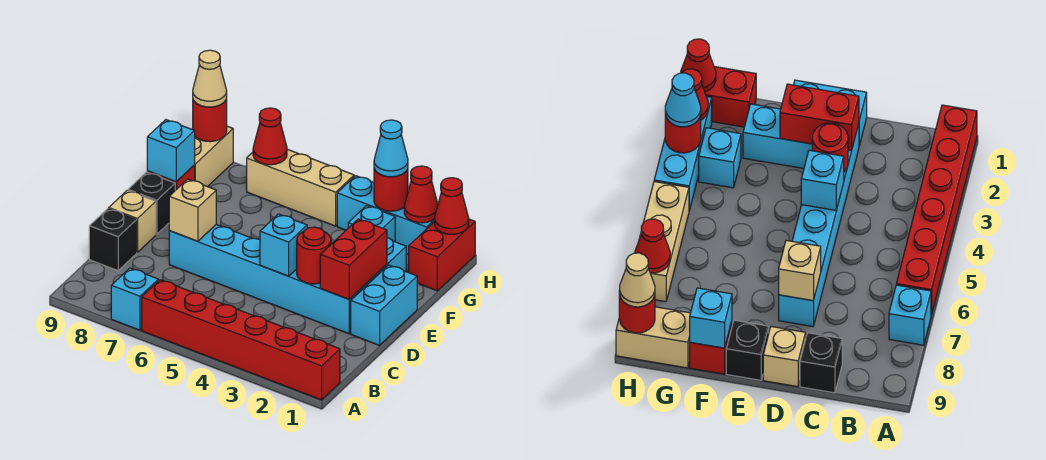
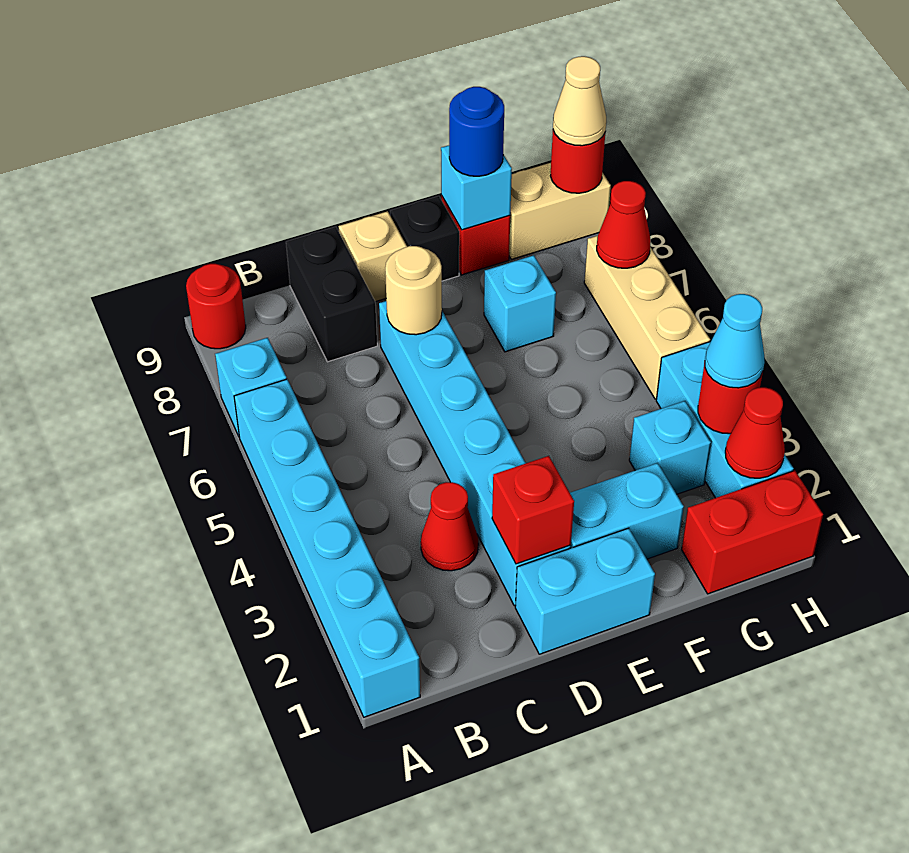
red brick A1:A6 level 1 -> cyan brick A1:A6 level 1
black brick C9 level 1 -> black brick C8:C9 level 1
red brick D2:E2 level 2 -> red brick D2 level 2
red round brick D3 level 2 -> red round brick A9 level 1
cyan brick D4 level 2 -> cyan brick F7 level 1
tan brick D7 level 2 -> tan round brick D7 level 2
none -> blue round brick F9 level 3
red cone H1 level 2 -> red cone C3 level 1

